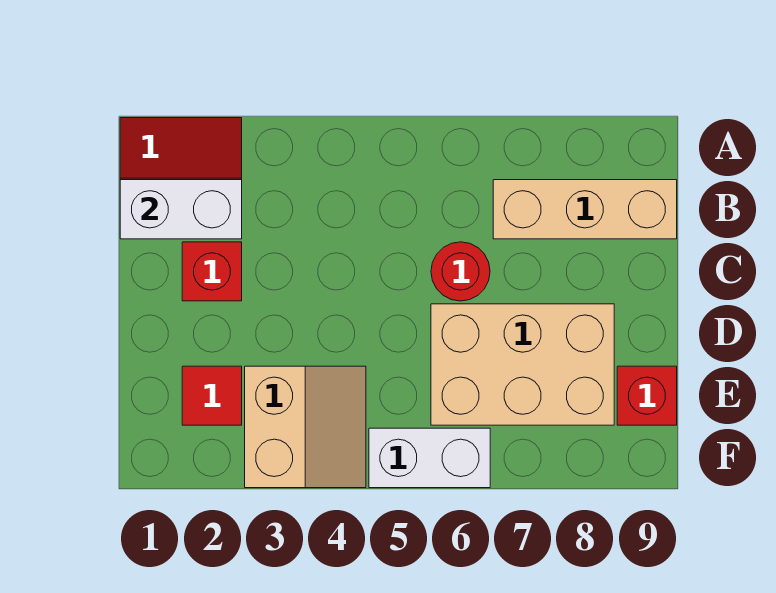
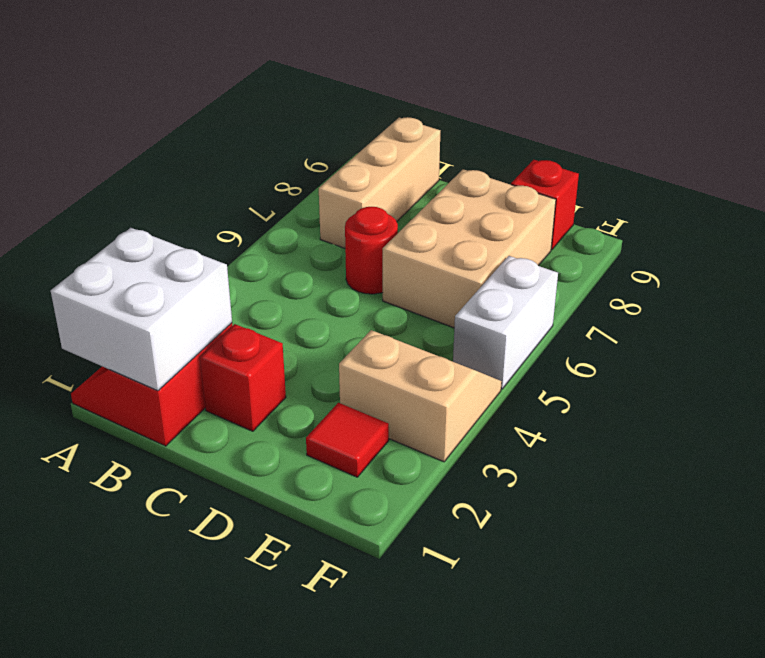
white brick B1:B2 level 2 -> white brick A1:B2 level 2

